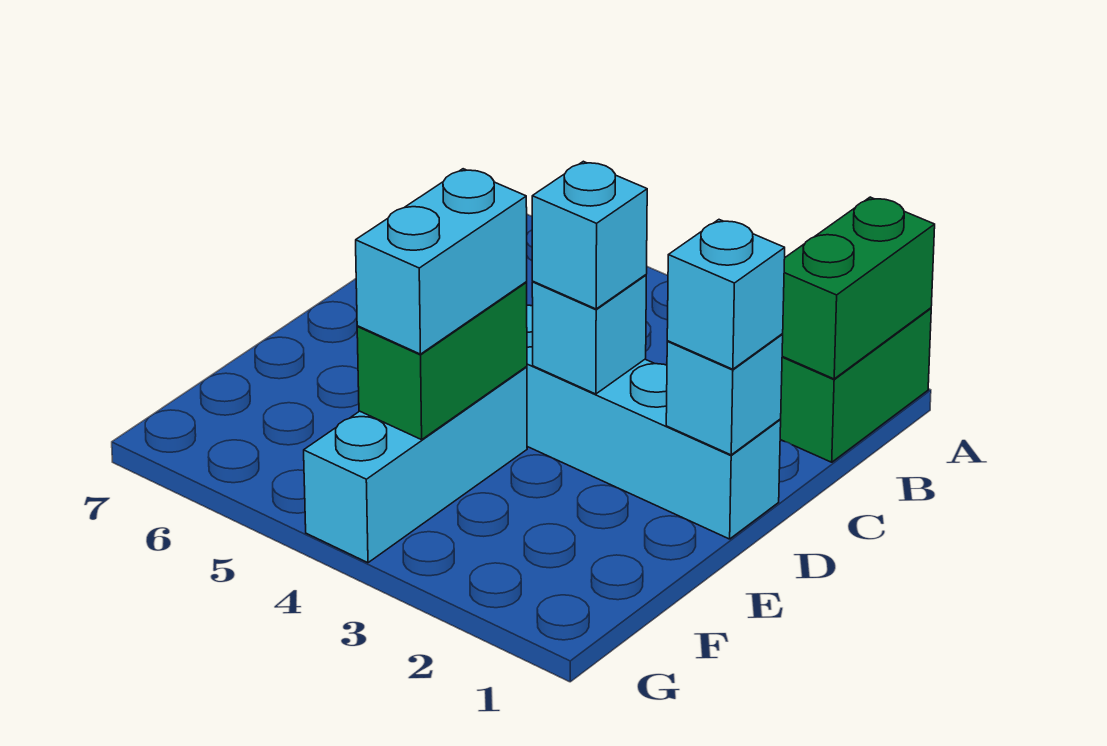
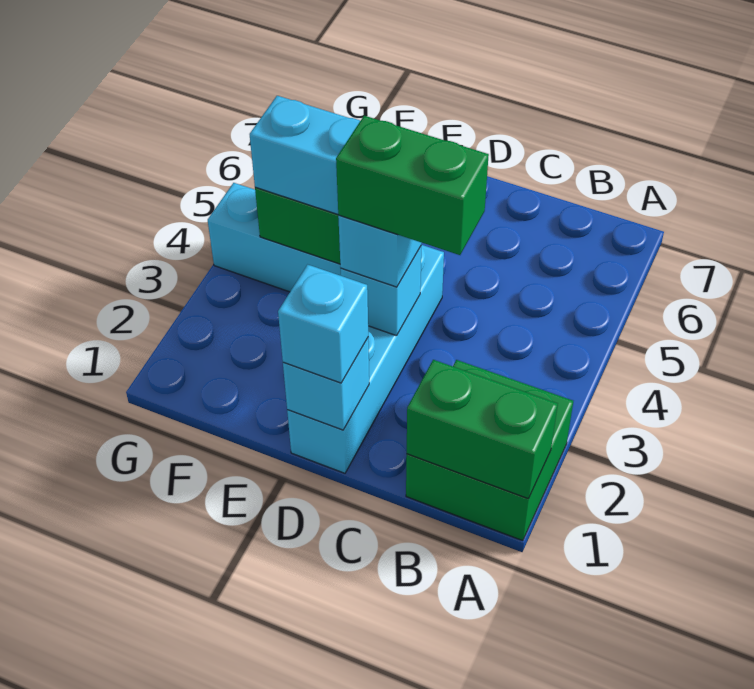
none -> green brick C3:D3 level 4

